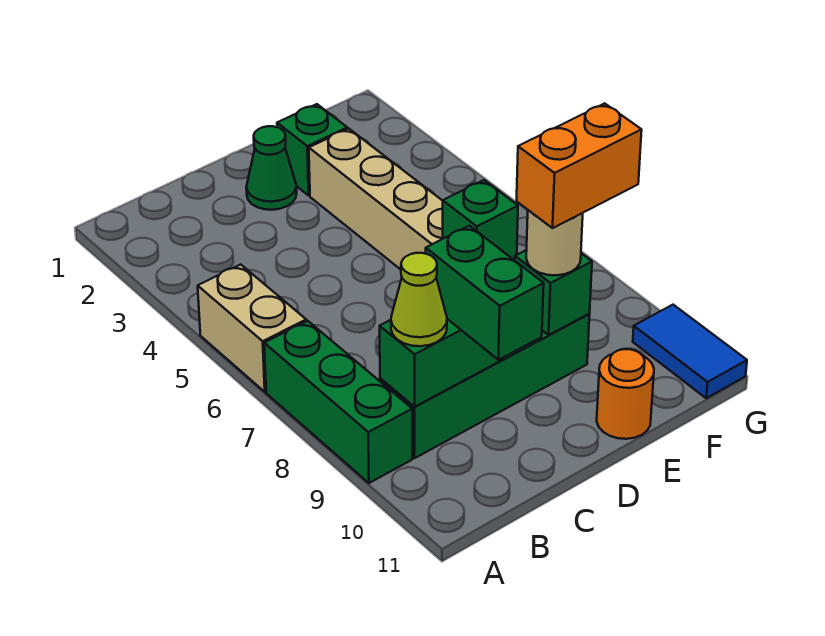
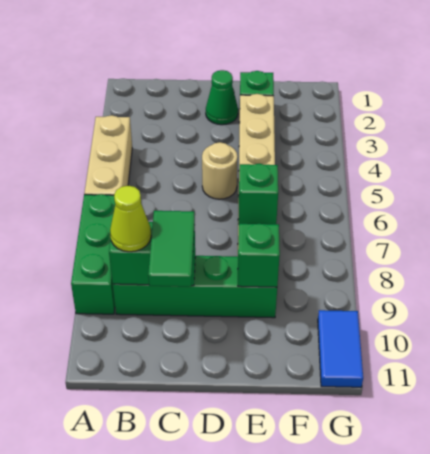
tan brick A5:A6 level 1 -> tan brick A4:A6 level 1
green brick C9:C10 level 3 -> green tile C9:C10 level 3
tan round brick E9 level 3 -> tan round brick D5 level 1
orange brick E9:F9 level 4 -> none
orange round brick E11 level 1 -> none

